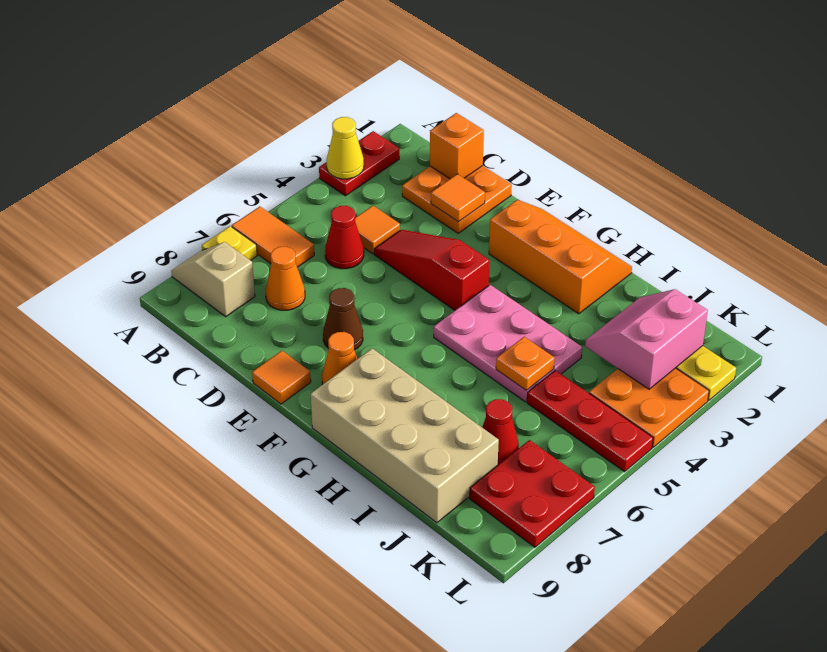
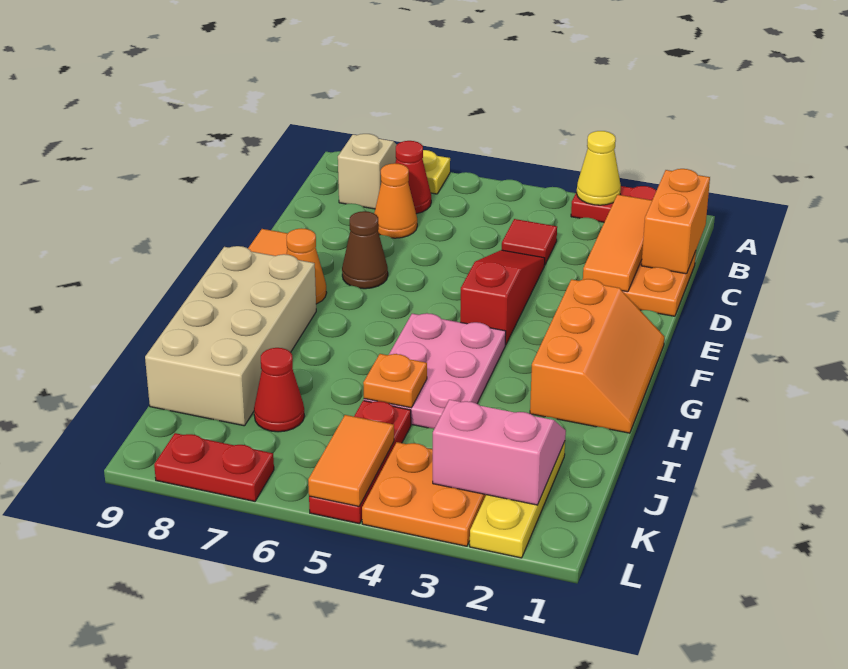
orange tile A6:B6 level 1 -> orange tile K5:L5 level 2
orange brick C1 level 2 -> orange brick B1:C1 level 2
orange tile C4 level 1 -> red tile C4 level 1
red cone C5 level 1 -> red cone B7 level 1
orange tile D2 level 2 -> orange tile B2:D2 level 2
red plate K7:L8 level 1 -> red plate L7:L8 level 1

